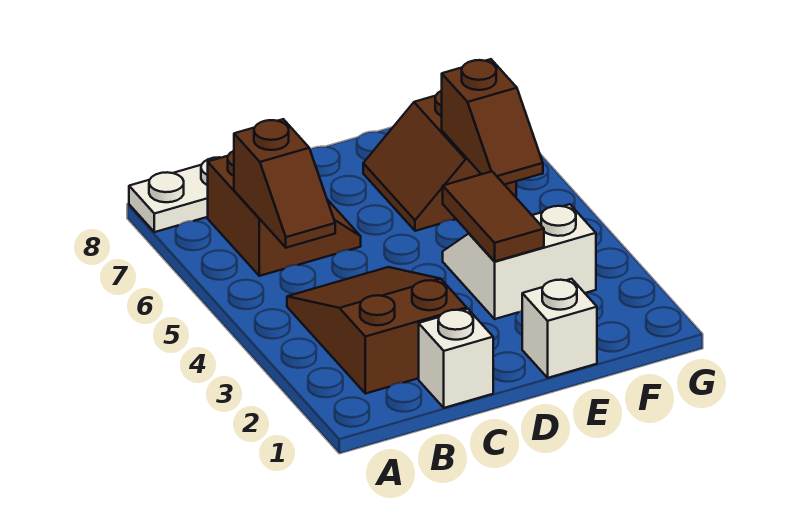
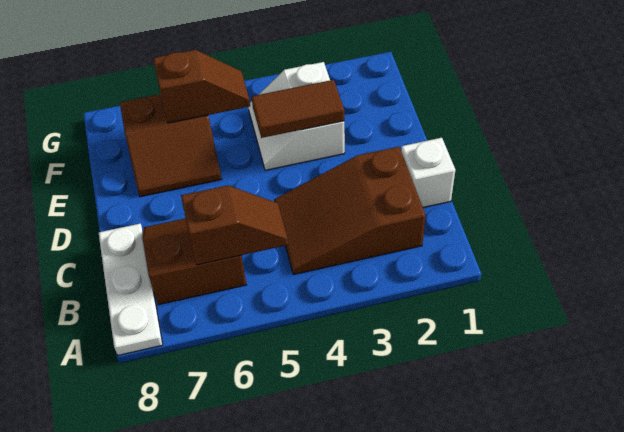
white brick E1 level 1 -> none

